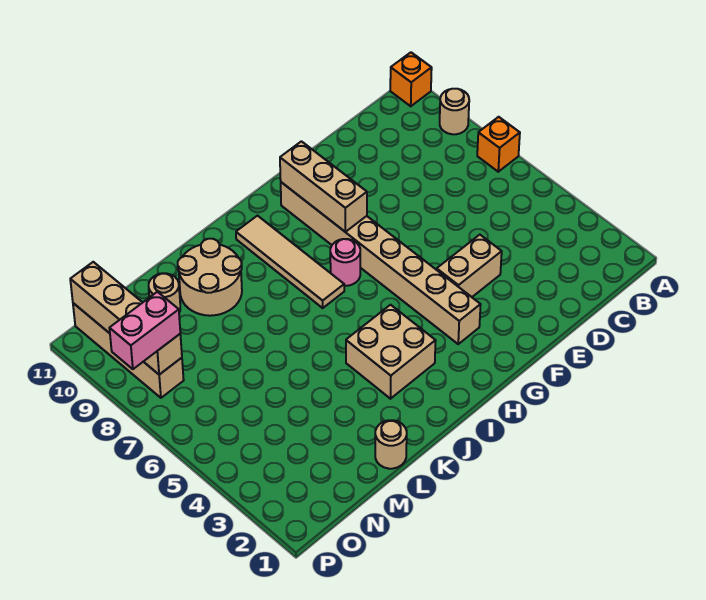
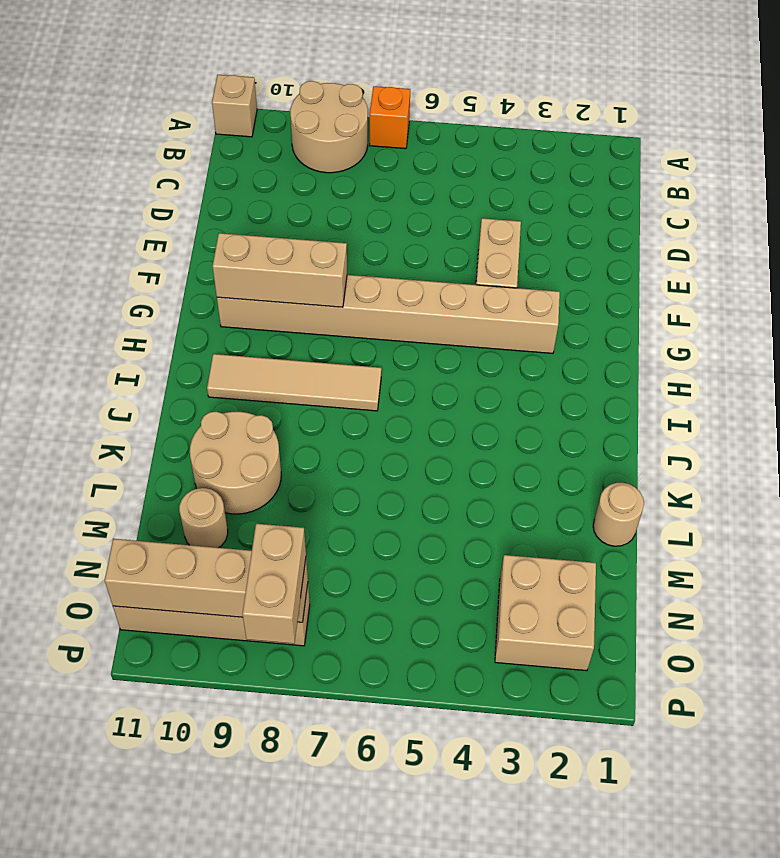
tan round brick A9 level 1 -> tan round brick A8:B9 level 1
orange brick A11 level 1 -> tan brick A11 level 1
pink round brick H7 level 1 -> none
tan brick I3:J4 level 1 -> tan brick N2:O3 level 1
pink brick O8:P8 level 3 -> tan brick O8:P8 level 3

